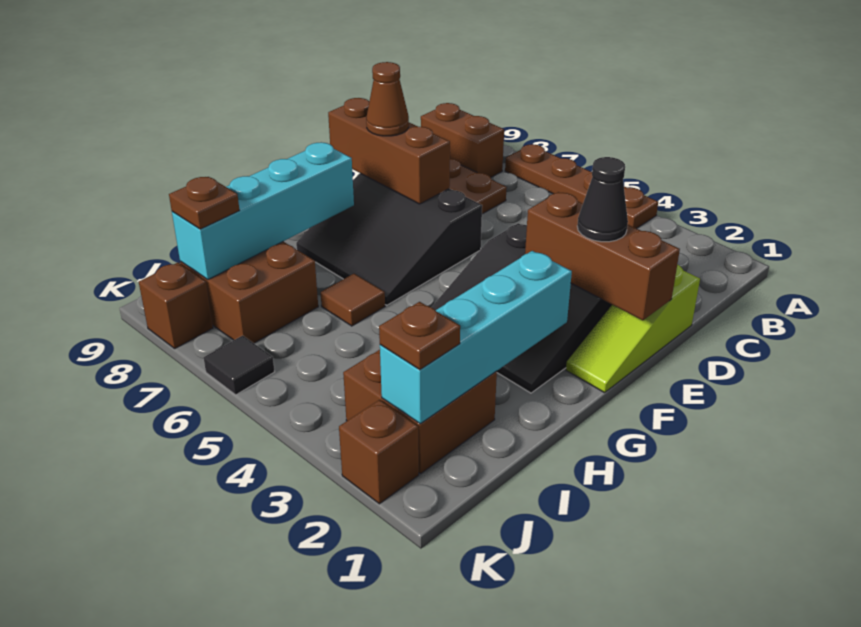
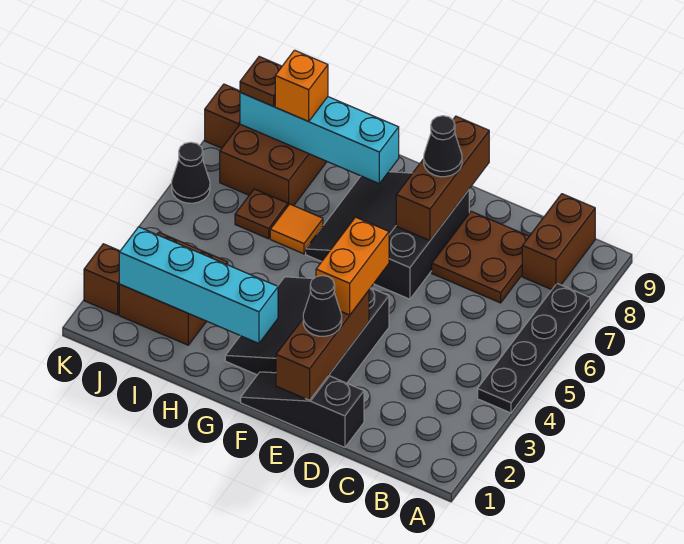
brown plate A4:A7 level 1 -> black plate A4:A7 level 1
lime slope D1:F1 level 1 top D -> black slope D1:F1 level 1 top D
none -> orange brick E3:E4 level 3
brown cone E8 level 3 -> black cone E8 level 3
brown tile H6 level 1 -> orange tile H6 level 1
none -> orange brick I8 level 3
brown plate J2 level 3 -> brown plate I6 level 1
black tile K6 level 1 -> black cone K6 level 1

